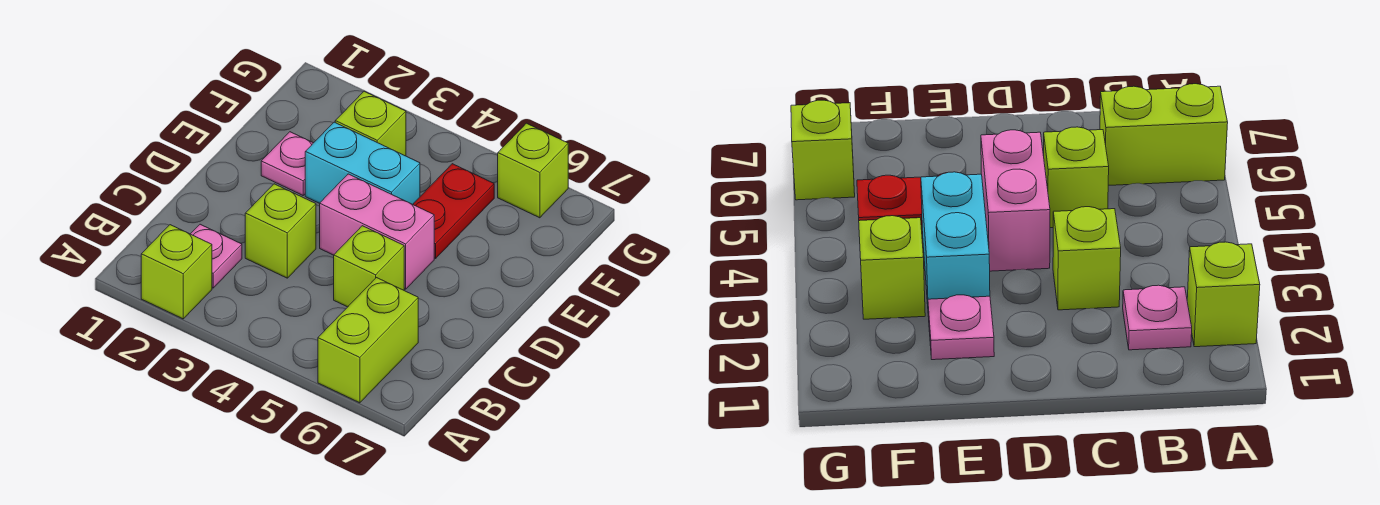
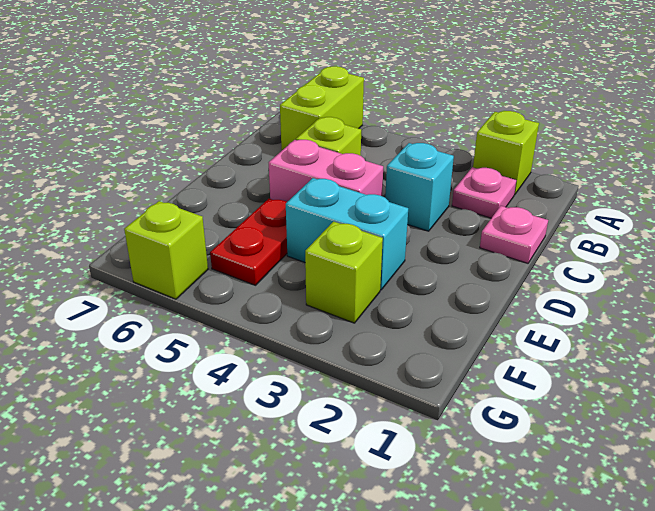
lime brick C3 level 1 -> cyan brick C3 level 1
pink plate E2 level 1 -> pink plate C1 level 1

